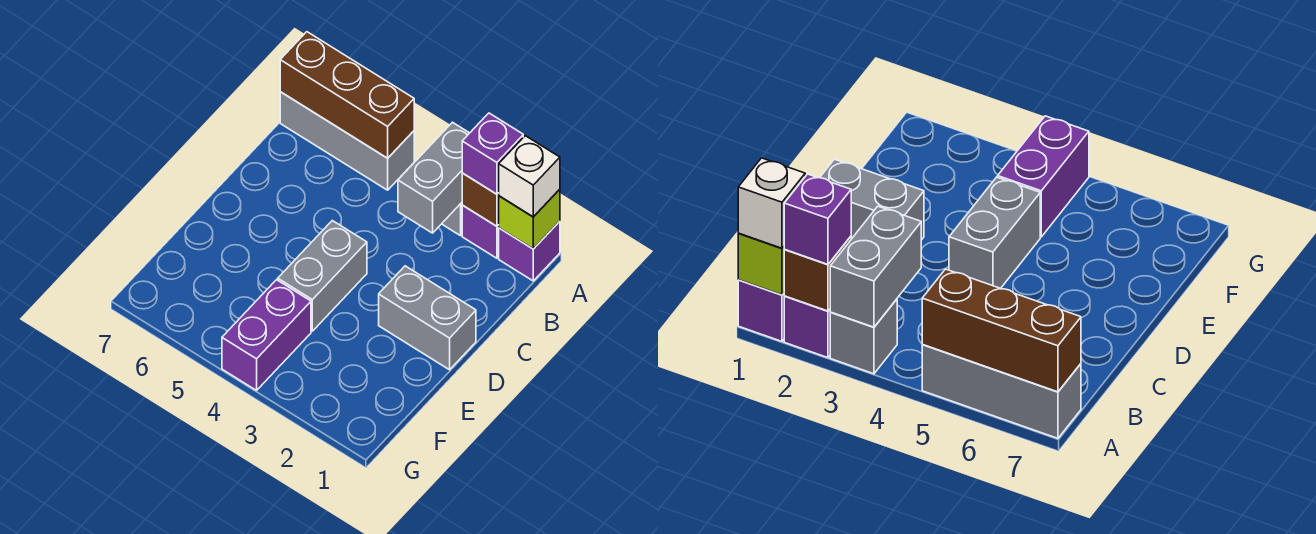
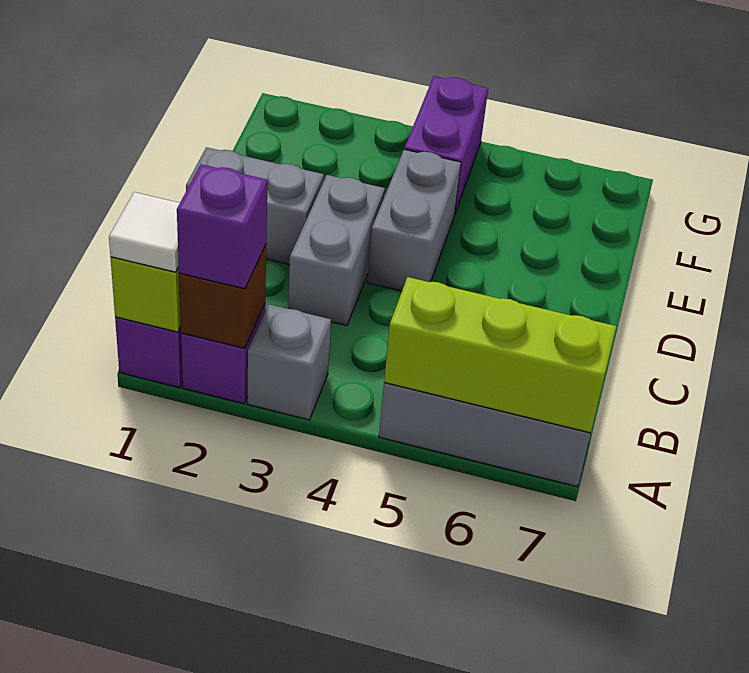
white brick A1 level 3 -> white tile A1 level 3
grey brick A3:B3 level 2 -> grey brick C3:D3 level 1
brown brick A5:A7 level 2 -> lime brick A5:A7 level 2

